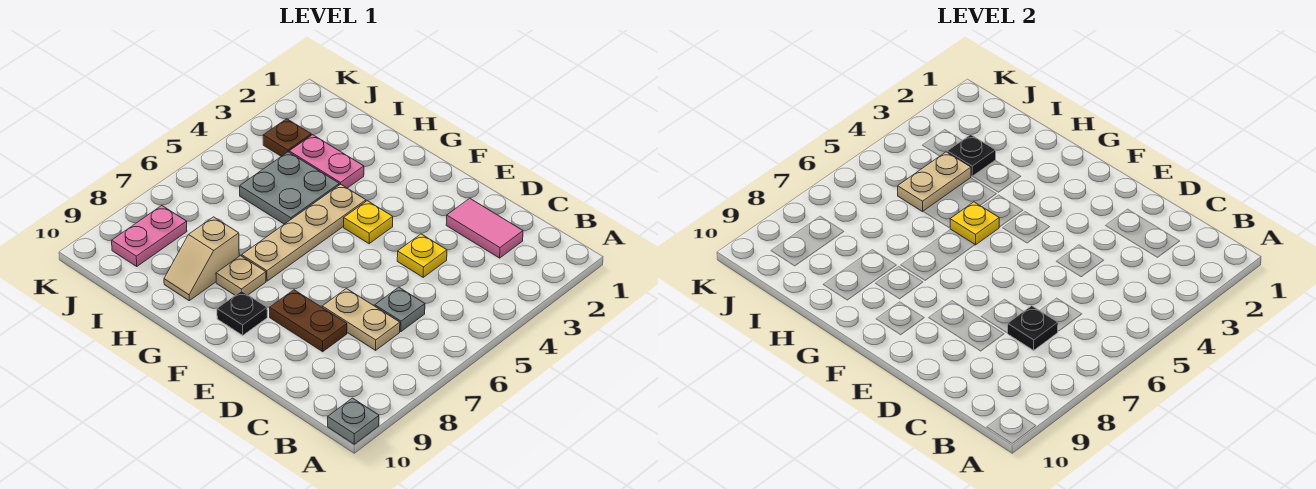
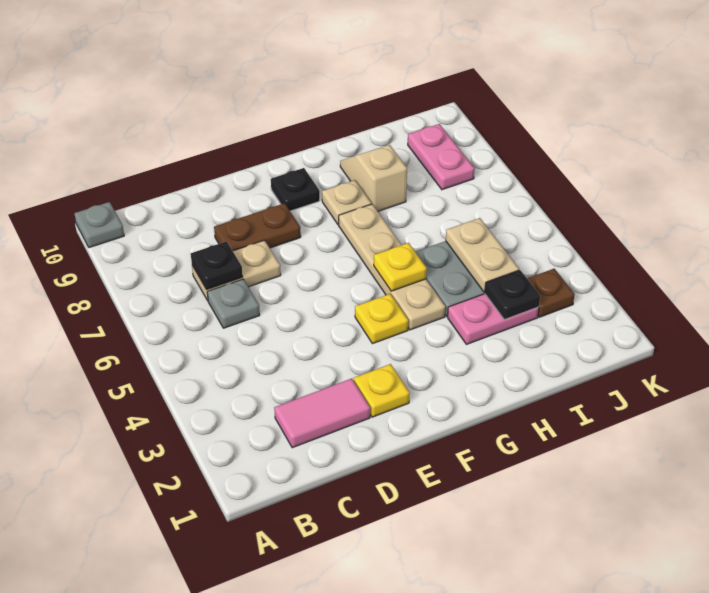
yellow plate D4 level 1 -> yellow plate E2 level 1

